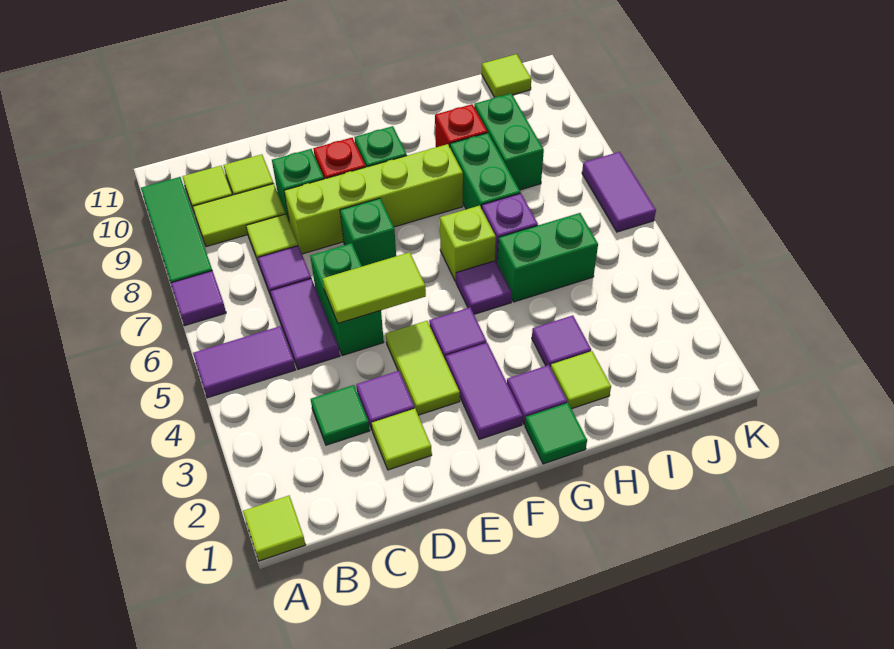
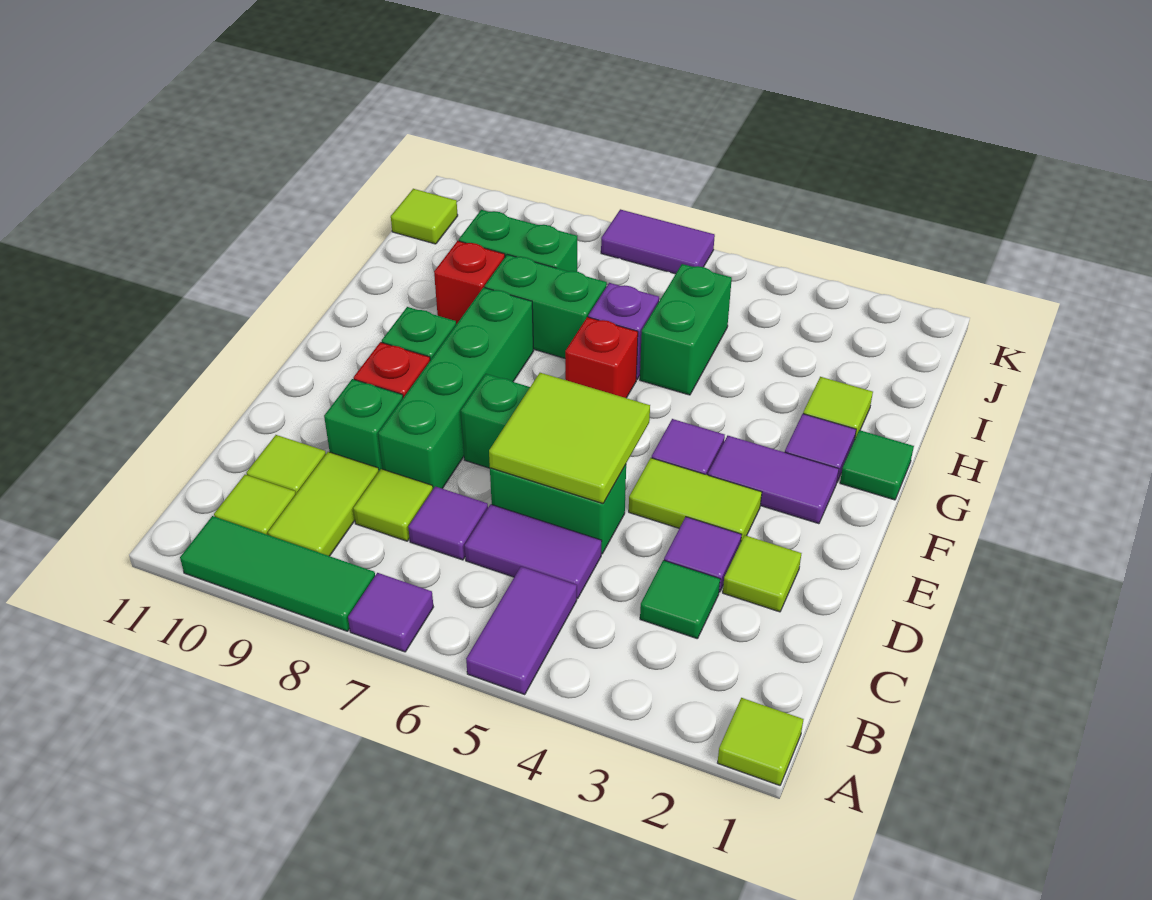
lime tile D5:E5 level 2 -> lime tile D5:E6 level 2
lime brick D8:G8 level 1 -> green brick D8:G8 level 1
purple tile G5 level 1 -> none
lime brick G6 level 1 -> red brick G6 level 1
purple tile H3 level 1 -> none

